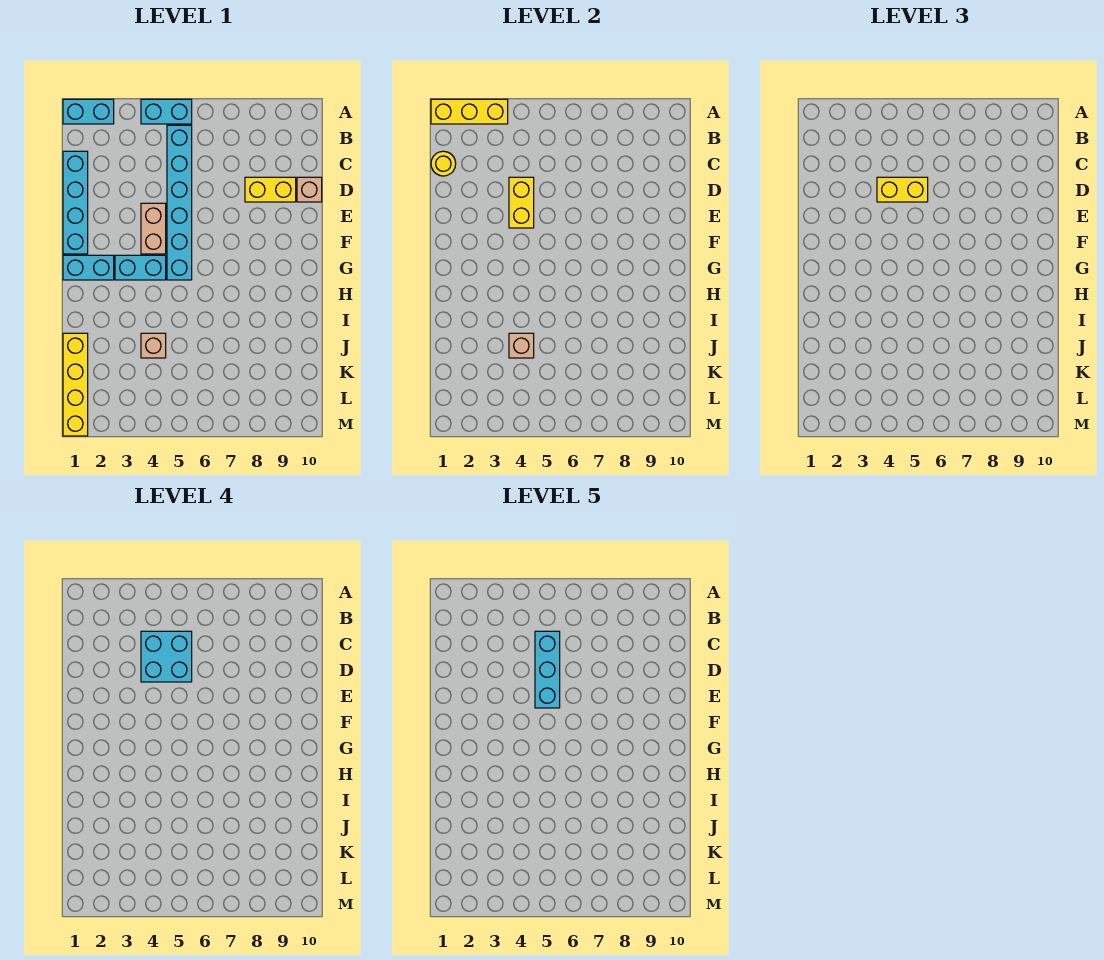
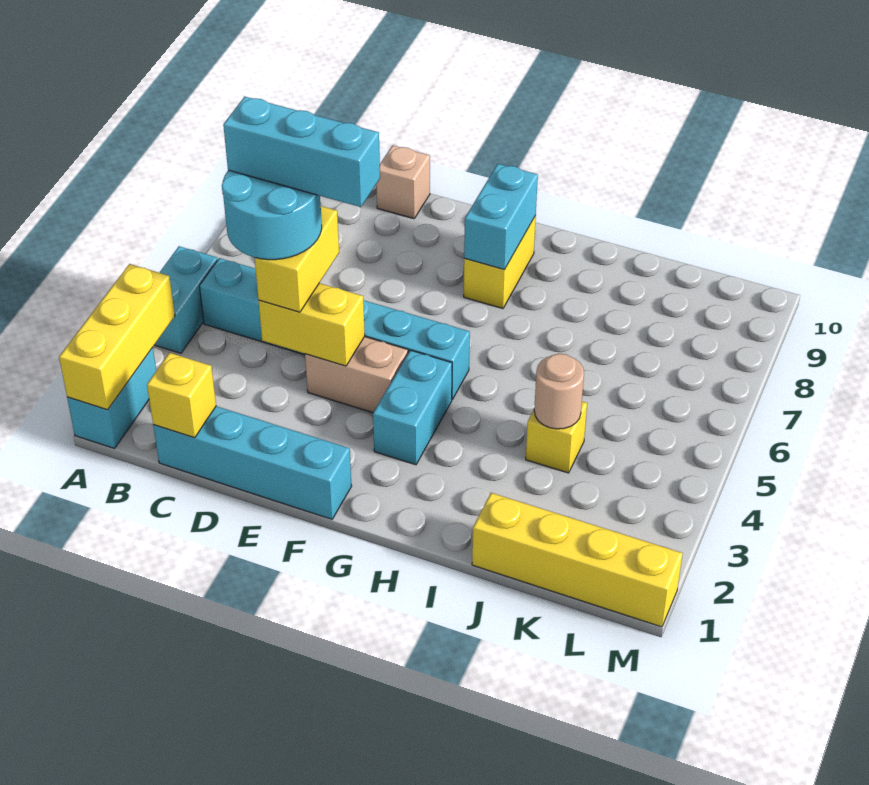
yellow round brick C1 level 2 -> yellow brick C1 level 2
cyan brick C4:D5 level 4 -> cyan round brick C4:D5 level 4
yellow brick D8:D9 level 1 -> yellow brick G8:G9 level 1
cyan brick G1:G2 level 1 -> cyan brick G8:G9 level 2
tan brick J4 level 1 -> yellow brick J4 level 1
tan brick J4 level 2 -> tan round brick J4 level 2

